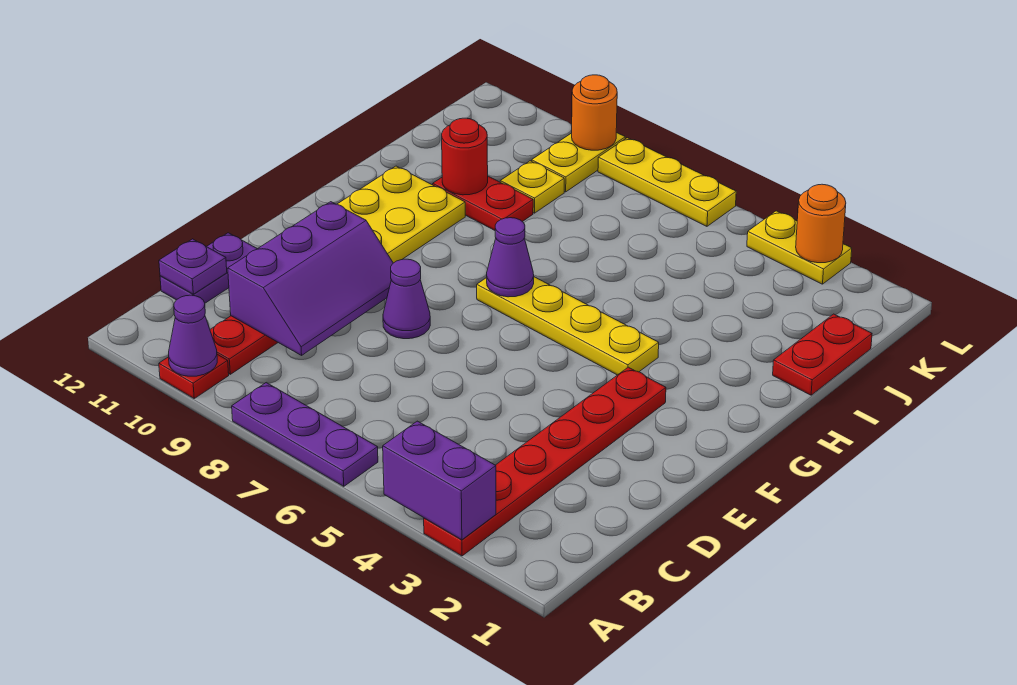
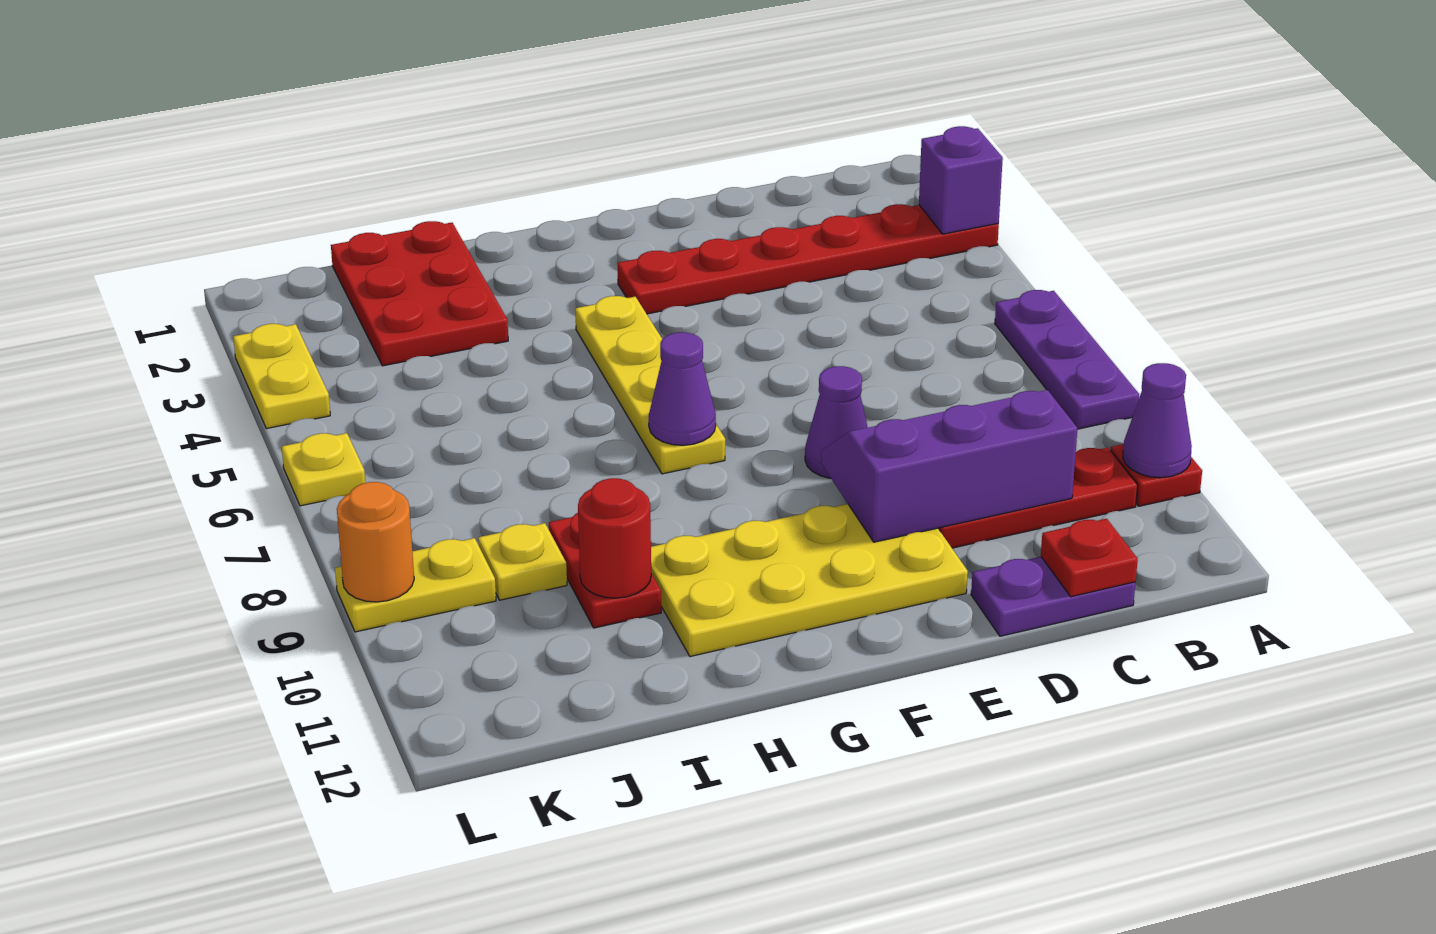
purple brick A3:A4 level 2 -> purple brick A3 level 2
purple plate C12 level 2 -> red plate C12 level 2
red plate I1:J1 level 1 -> red plate I1:J3 level 1
orange round brick L3 level 2 -> none
yellow plate L6:L8 level 1 -> yellow plate L6 level 1

